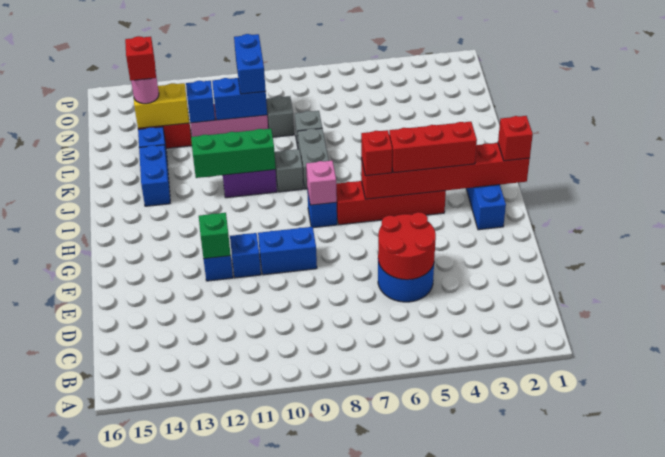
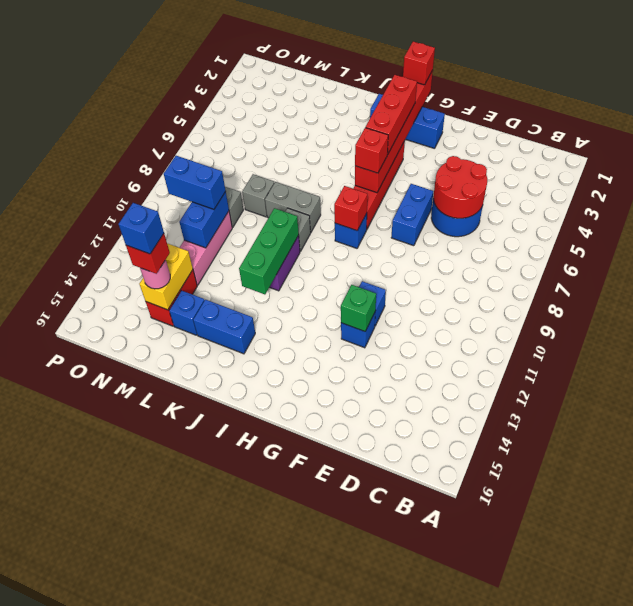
blue brick F9:F10 level 1 -> blue brick F6:F7 level 1
pink brick H8 level 2 -> red brick H8 level 2
blue brick M12 level 2 -> blue brick M14 level 5

